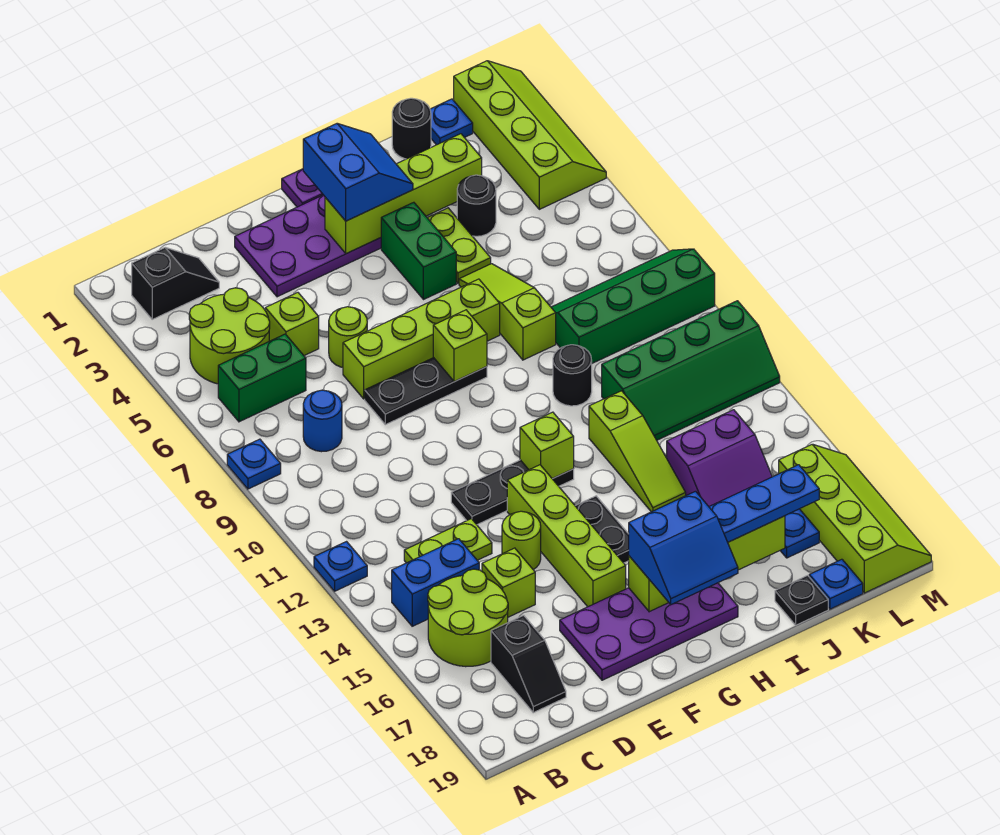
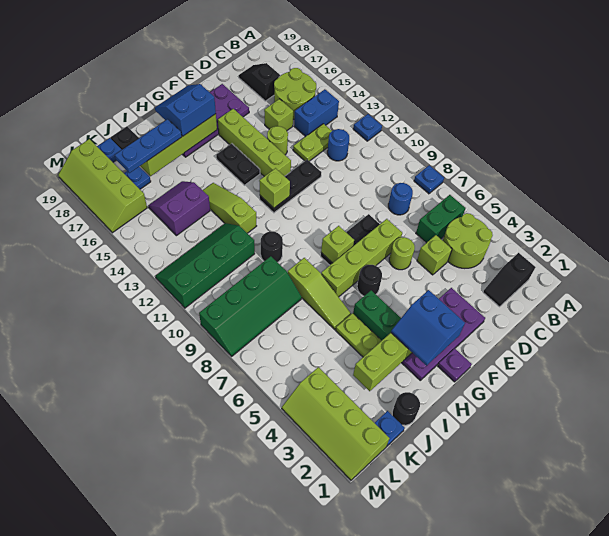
none -> blue round brick C12 level 1
black round brick J4 level 1 -> black round brick G6 level 1

